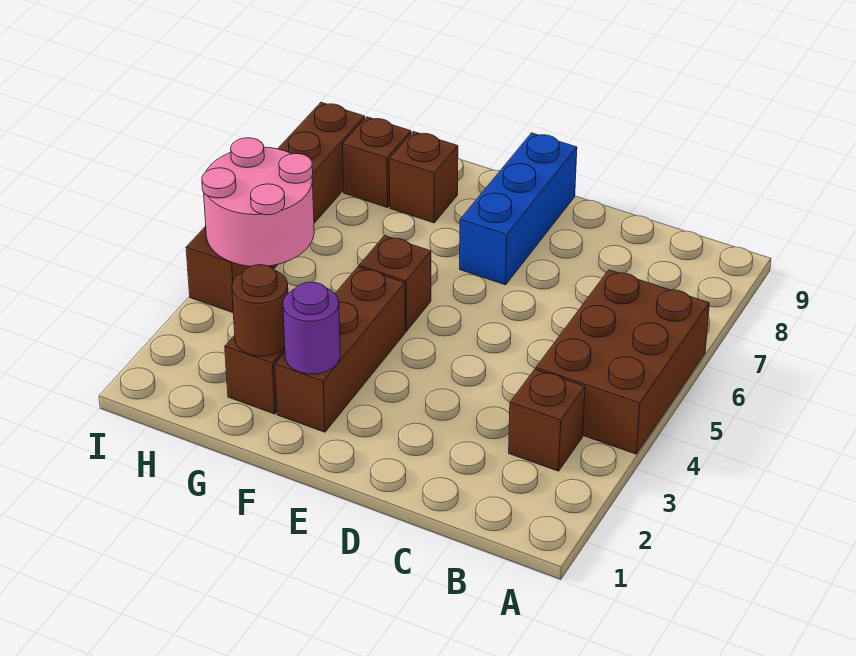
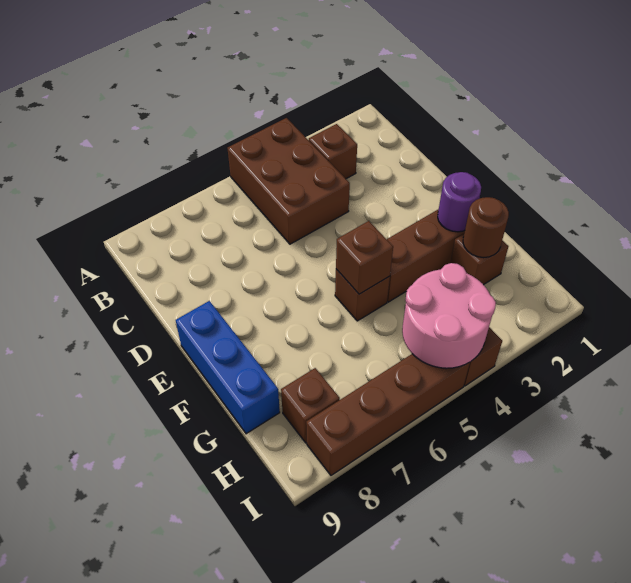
brown brick A4:B6 level 1 -> brown brick A4:C5 level 1
blue brick E7:E9 level 1 -> blue brick E9:G9 level 1
brown brick G8 level 1 -> brown brick F5 level 2

